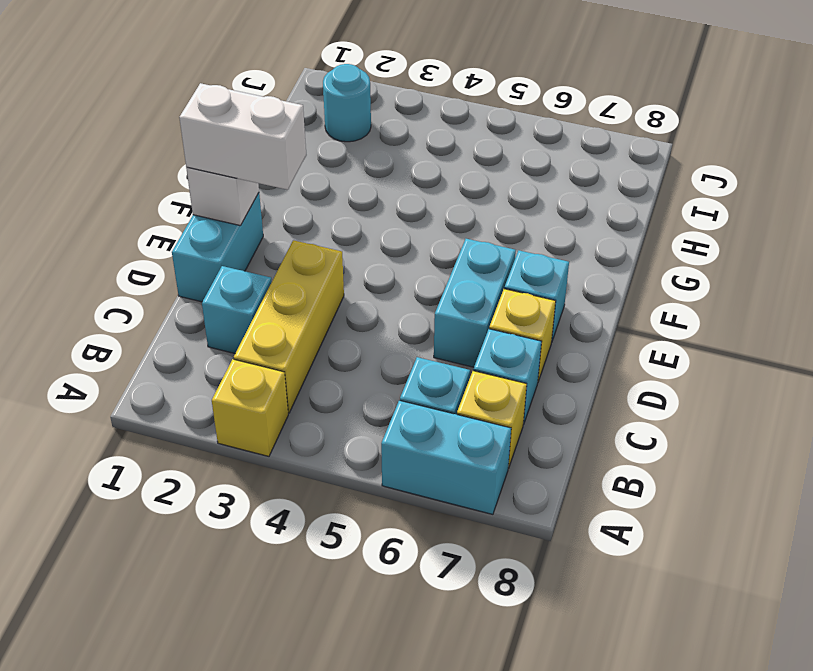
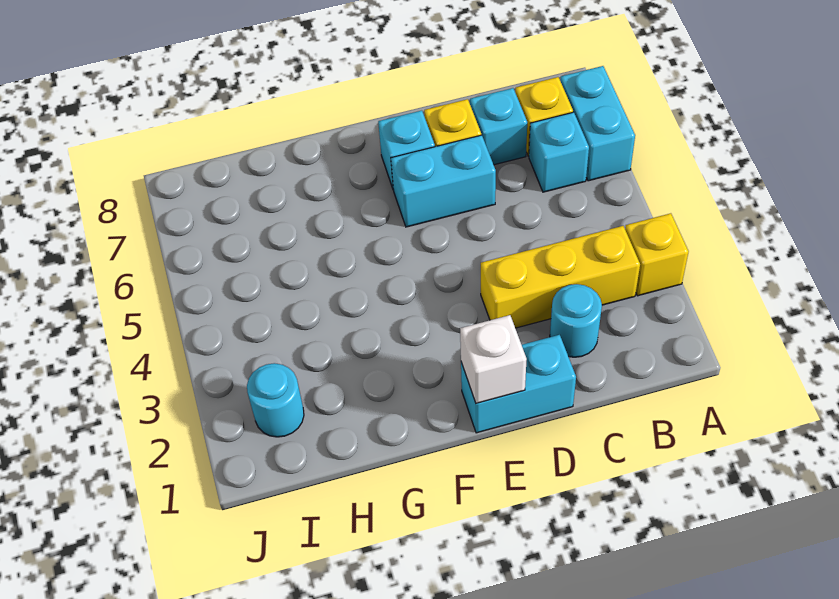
cyan brick C2 level 1 -> cyan round brick C2 level 1
white brick E1:E2 level 3 -> none

